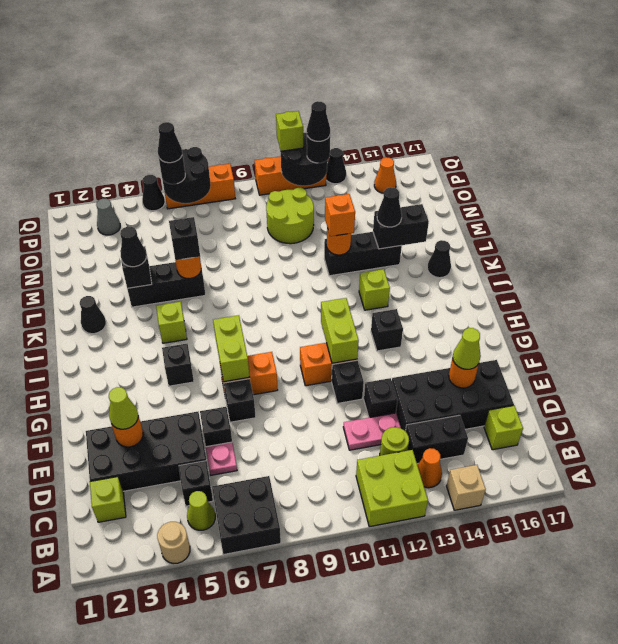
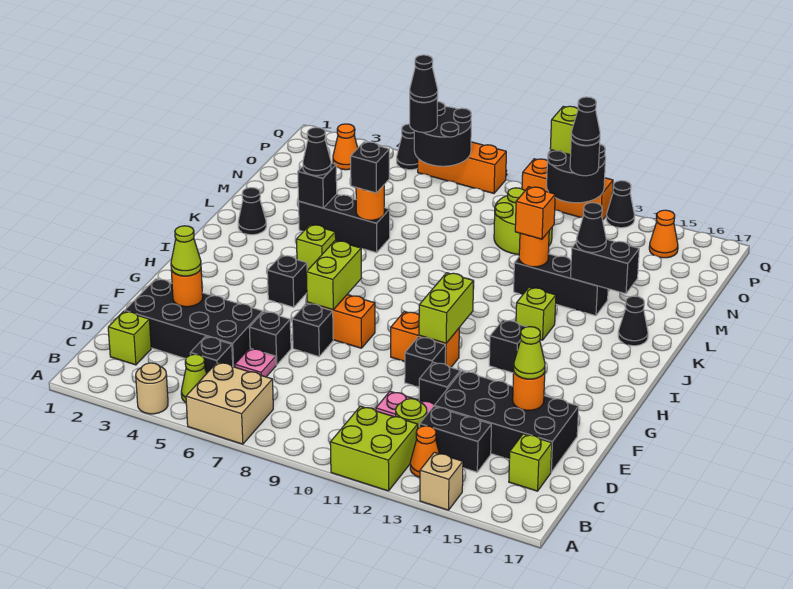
black brick A6:B7 level 1 -> tan brick A6:B7 level 1
grey cone P3 level 1 -> orange cone P3 level 1

